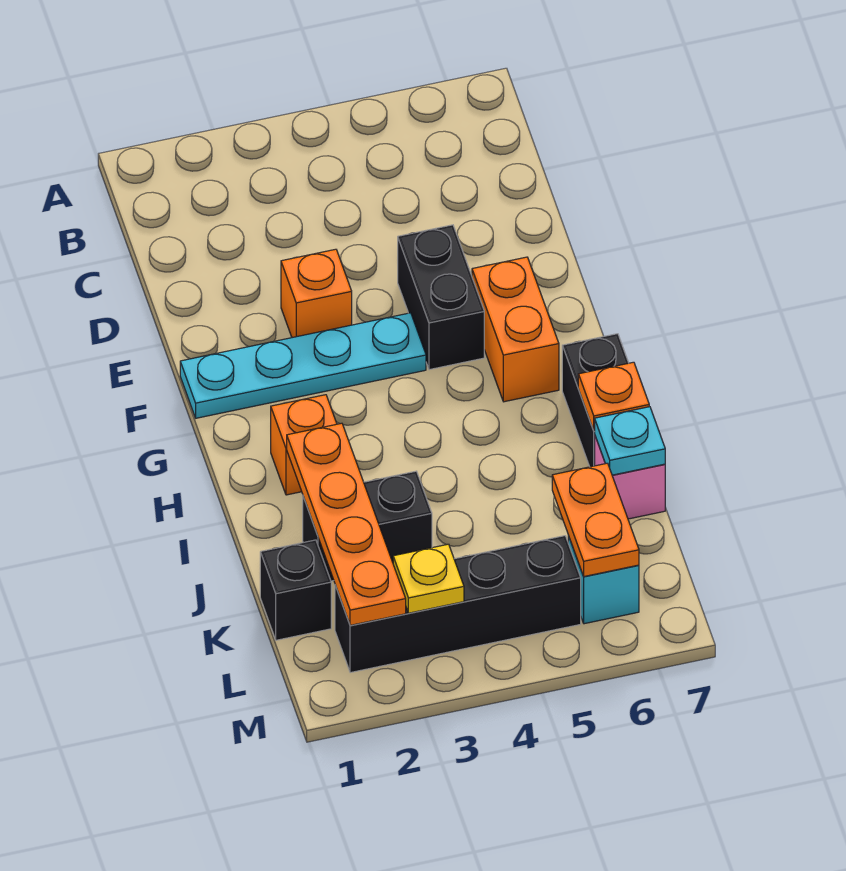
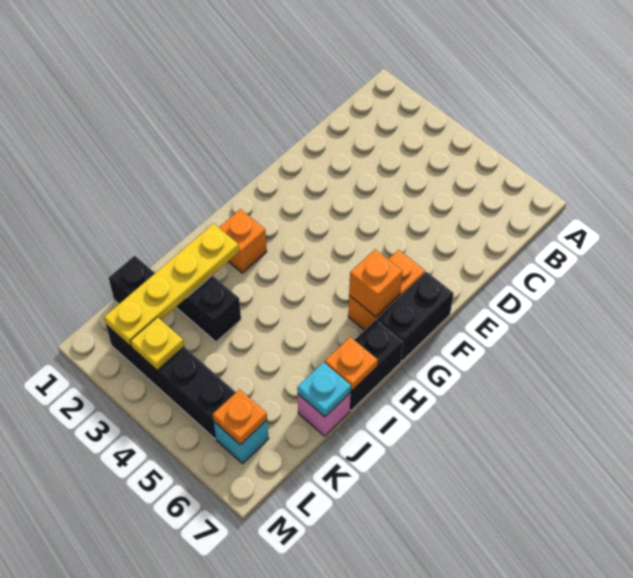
orange brick E3 level 1 -> orange brick G6 level 2
black brick E5:F5 level 1 -> black brick F7:G7 level 1
cyan plate F1:F4 level 1 -> none
orange plate I2:L2 level 2 -> yellow plate I2:L2 level 2
orange plate K6:L6 level 2 -> orange plate L6 level 2

